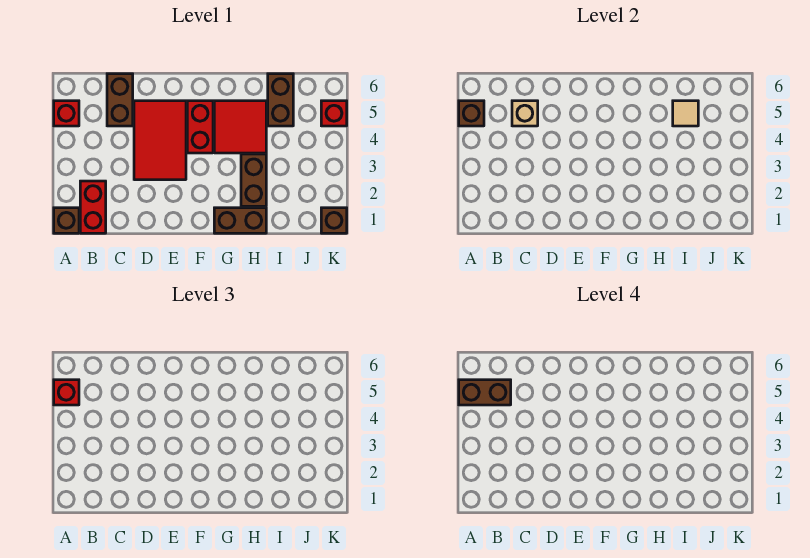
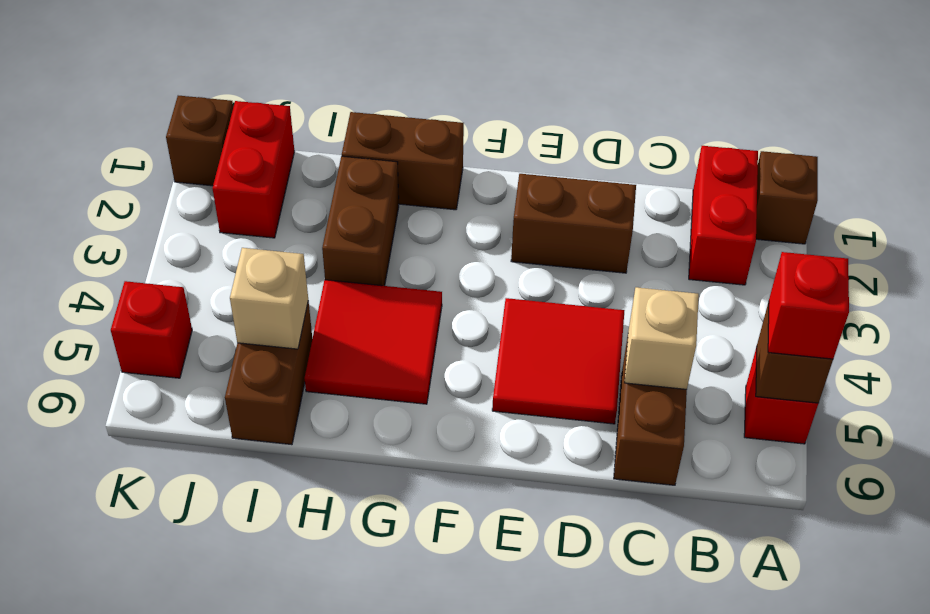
brown brick A5:B5 level 4 -> brown brick D2:E2 level 1
red tile D3:E5 level 1 -> red tile D4:E5 level 1
red brick F4:F5 level 1 -> red brick J1:J2 level 1
tan tile I5 level 2 -> tan brick I5 level 2

